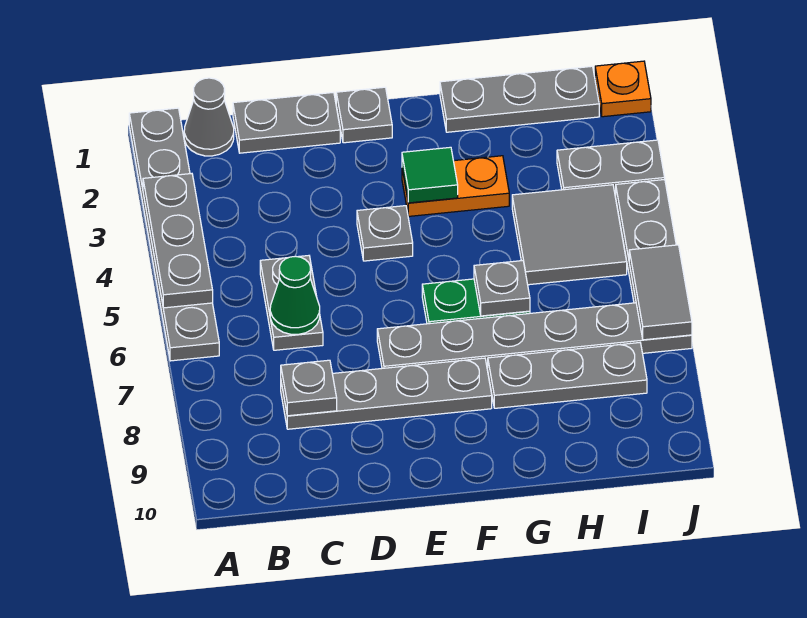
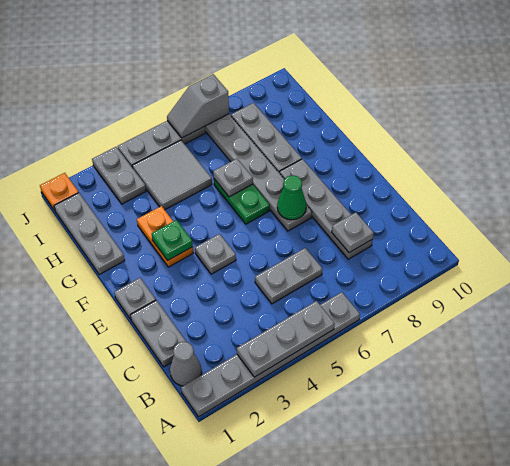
green cone C6 level 2 -> green cone E7 level 2
green tile F3 level 2 -> green plate F3 level 2
grey tile J6:J7 level 2 -> grey slope J6:J7 level 2 top 7

